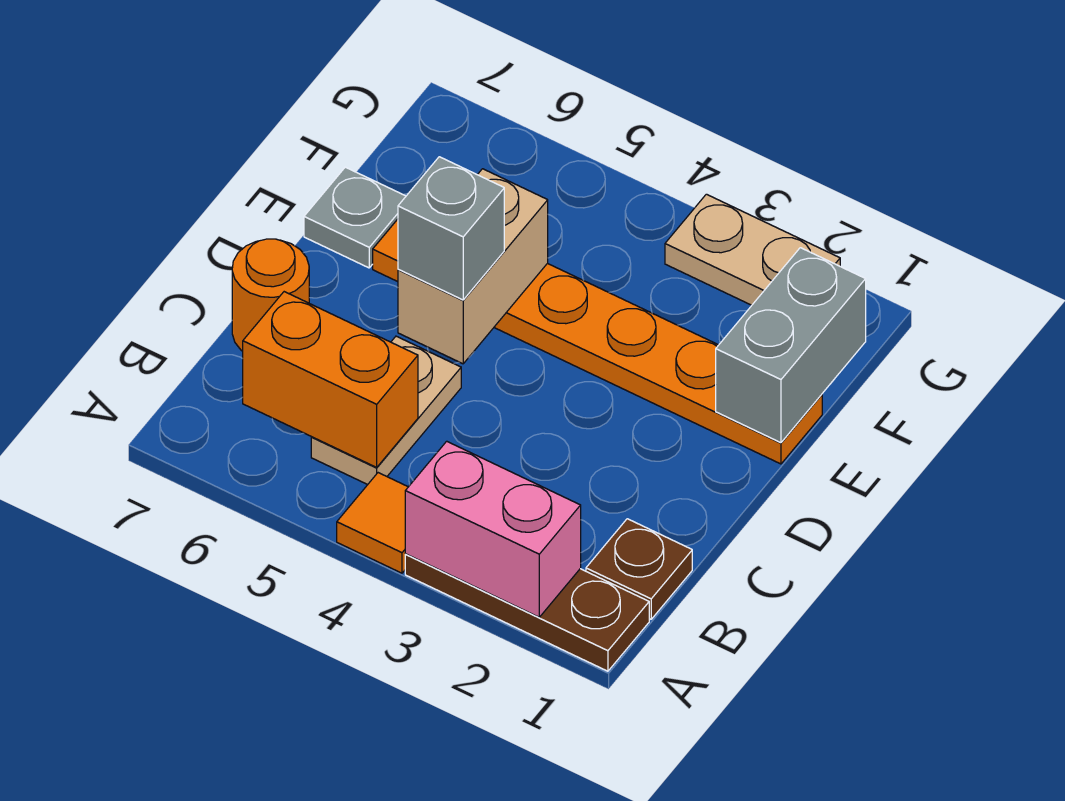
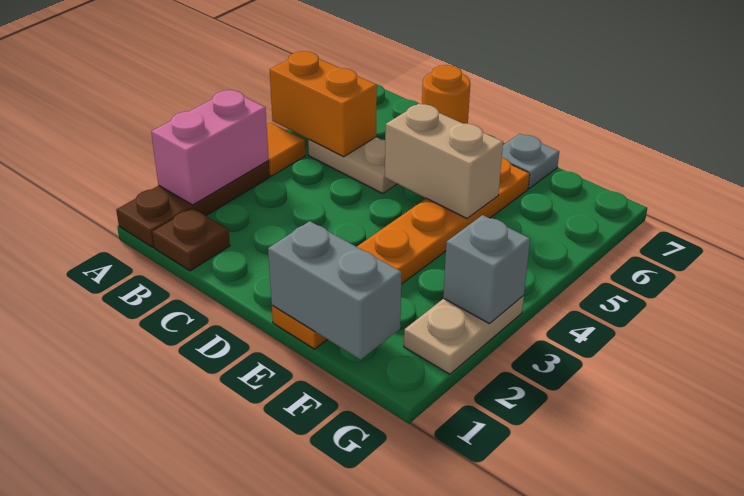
orange brick B5:B6 level 2 -> orange brick A5:B5 level 2
grey brick D5 level 3 -> grey brick G3 level 2

